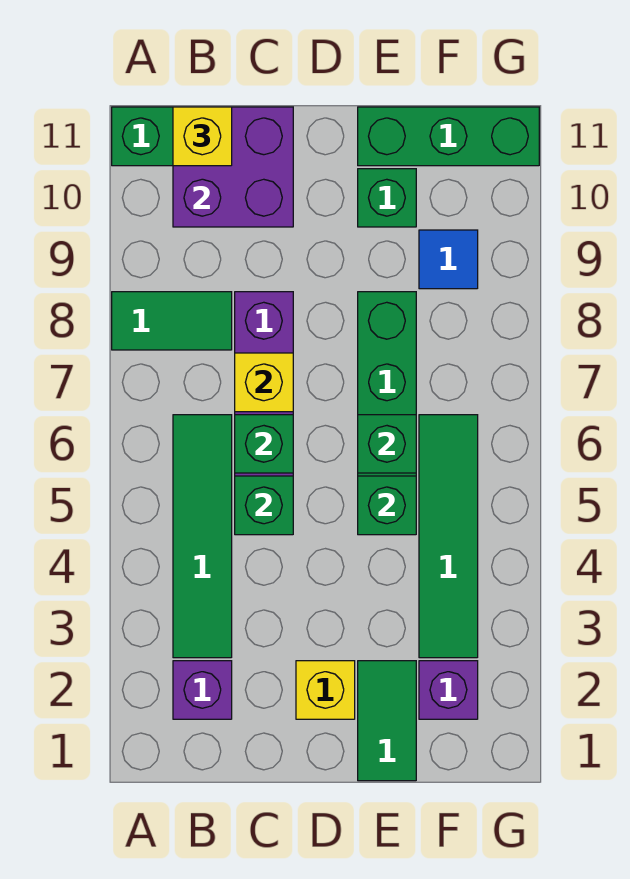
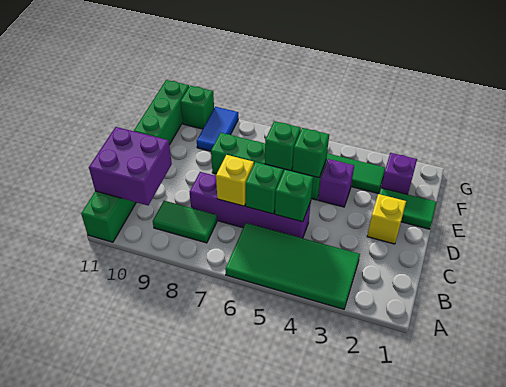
green tile A8:B8 level 1 -> green tile B8:B9 level 1
purple brick B2 level 1 -> purple brick E4 level 1
green tile B3:B6 level 1 -> green tile A3:B6 level 1
yellow brick B11 level 3 -> none
green brick E10 level 1 -> green brick G10 level 1
blue tile F9 level 1 -> blue tile F9:G9 level 1

